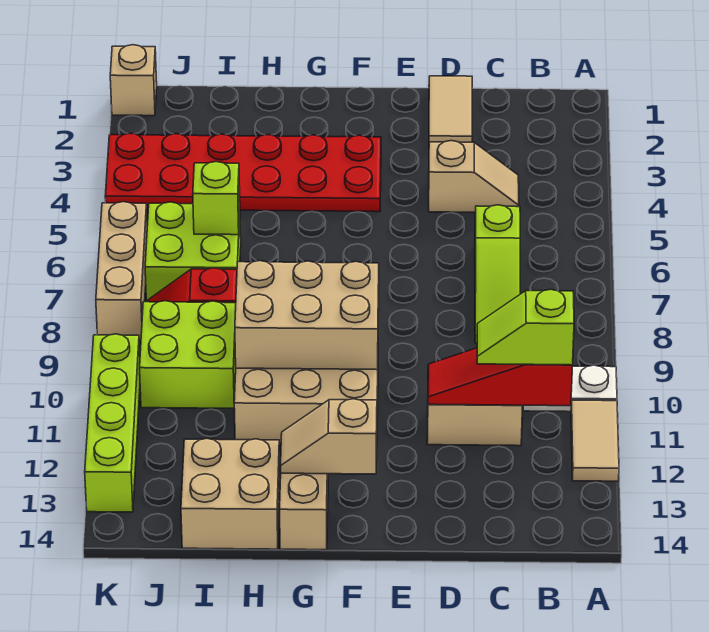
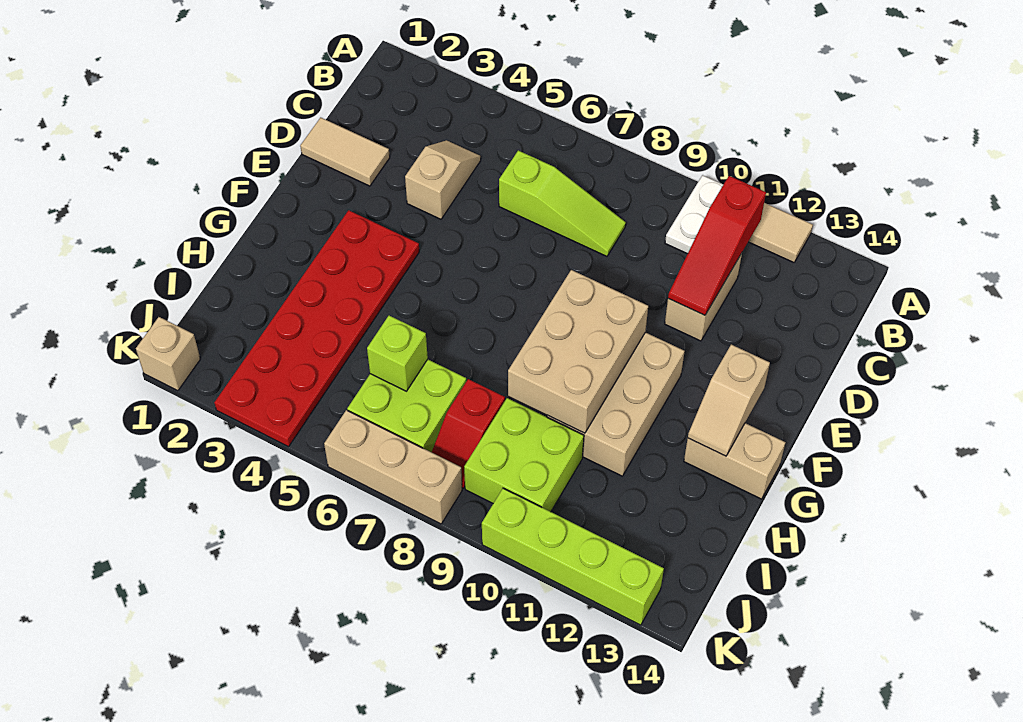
lime slope B11:C11 level 3 top B -> none
tan brick H13:I14 level 1 -> none

